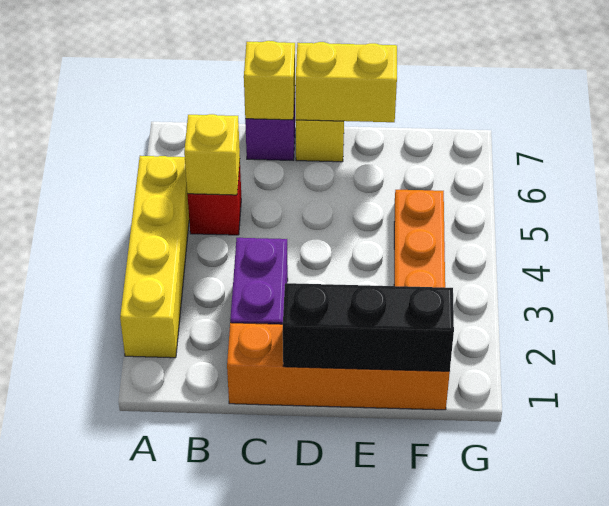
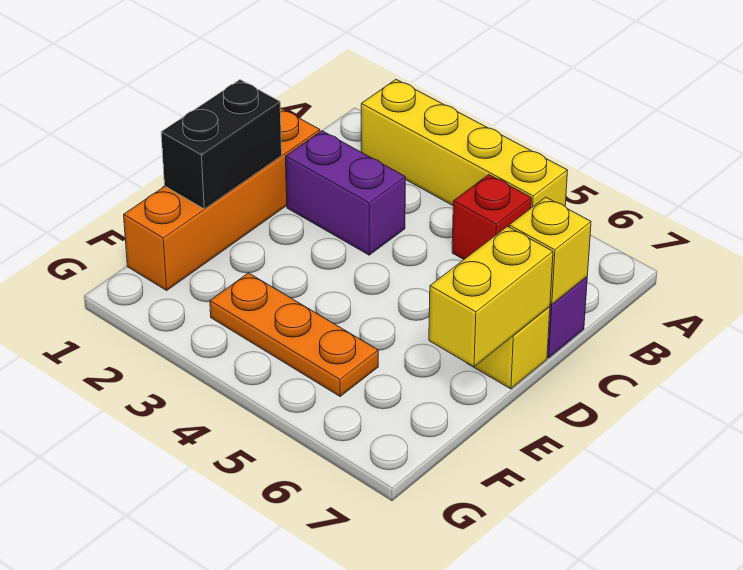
yellow brick B5 level 2 -> none
black brick D1:F1 level 2 -> black brick D1:E1 level 2

